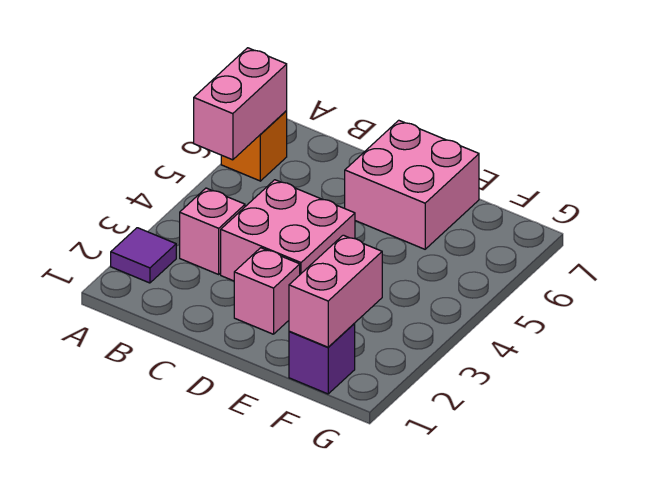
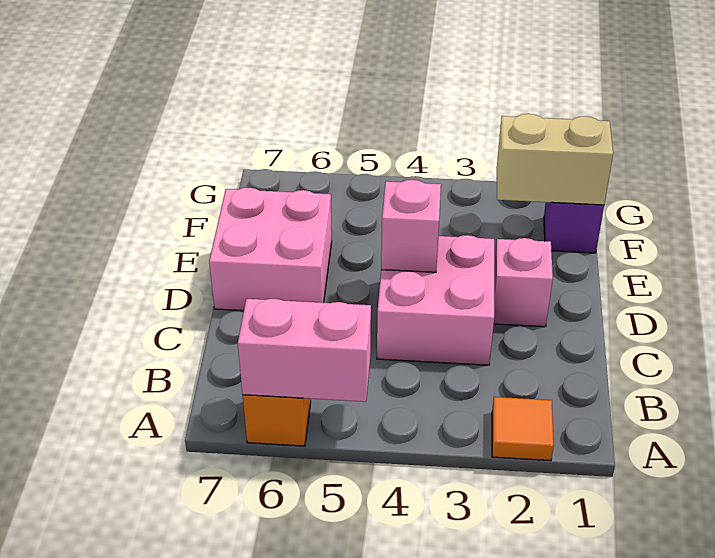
purple tile A2 level 1 -> orange tile A2 level 1
pink brick B3 level 1 -> pink brick D4 level 2
pink brick F1:F2 level 2 -> tan brick F1:F2 level 2

